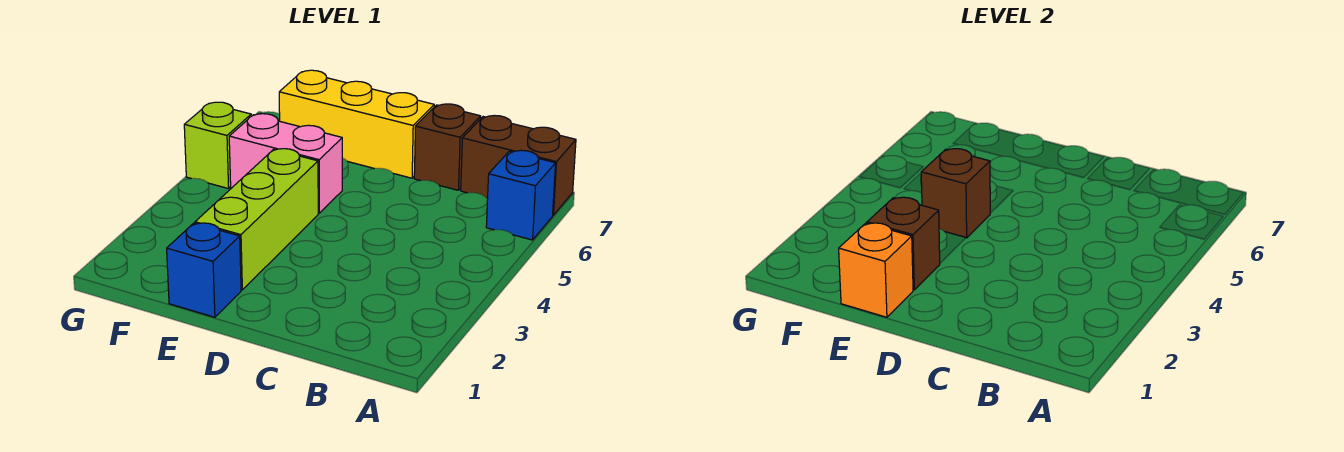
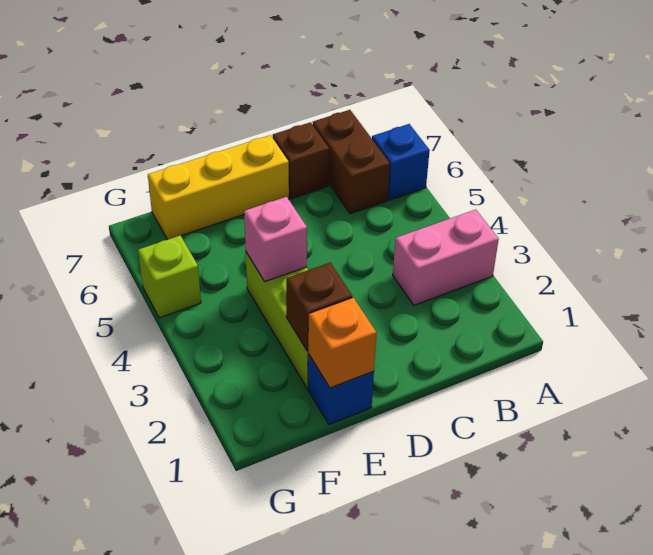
brown brick A7:B7 level 1 -> brown brick B6:B7 level 1
brown brick E4 level 2 -> pink brick E4 level 2
pink brick E5:F5 level 1 -> pink brick A3:B3 level 1

